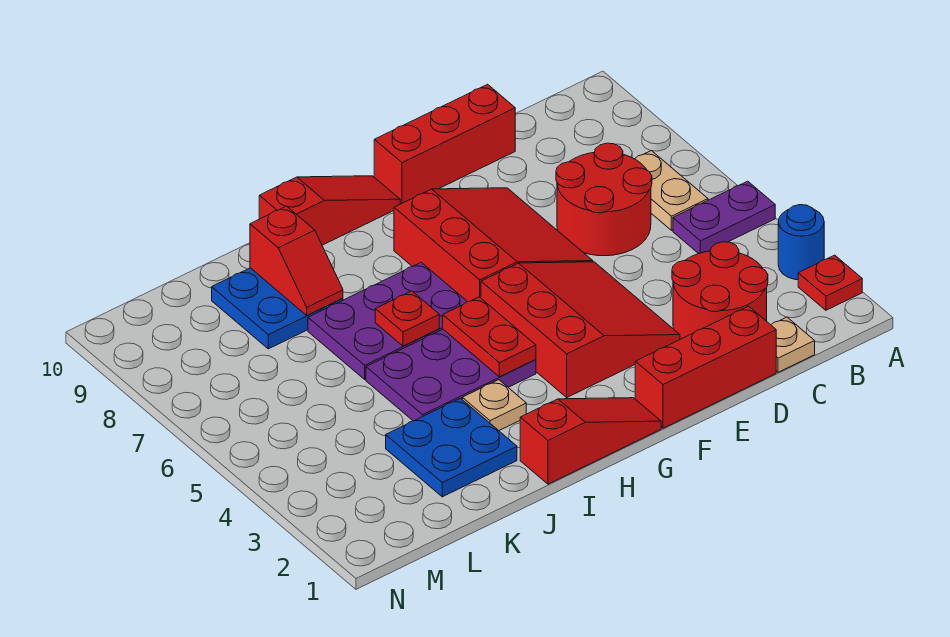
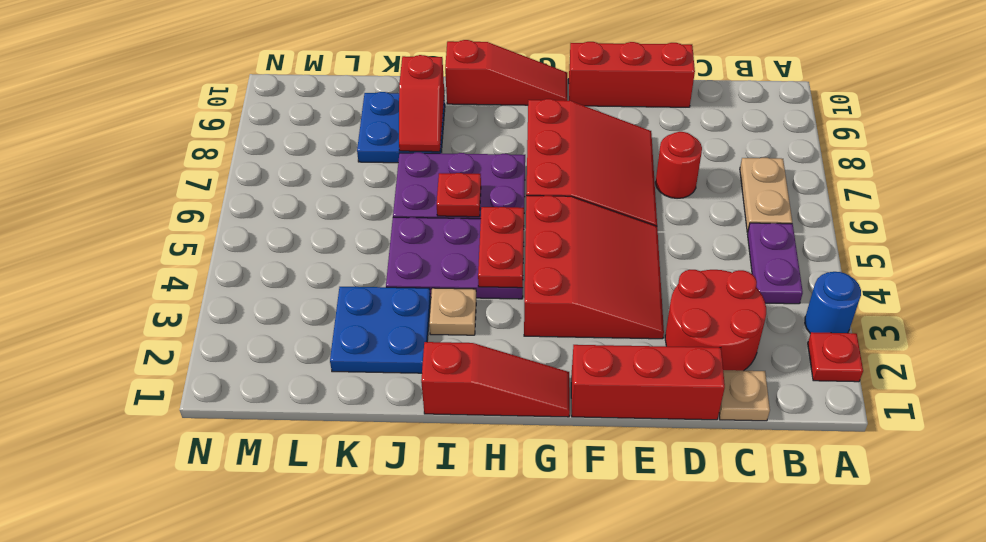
purple plate A5:B5 level 1 -> purple plate B4:B5 level 1
red round brick C6:D7 level 1 -> red round brick D7 level 1

